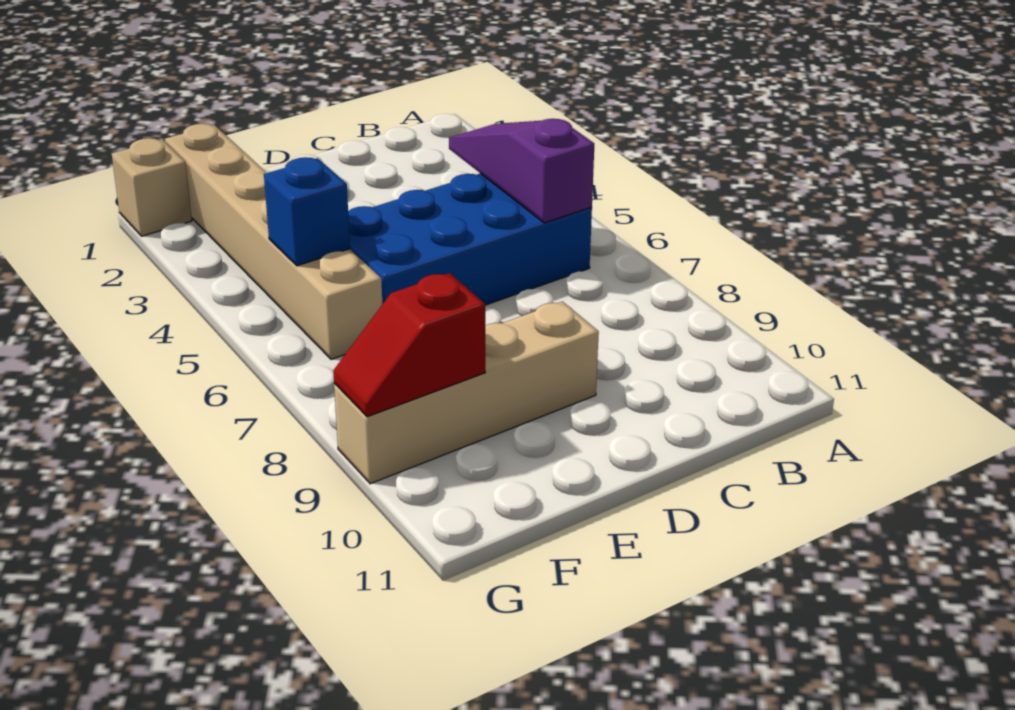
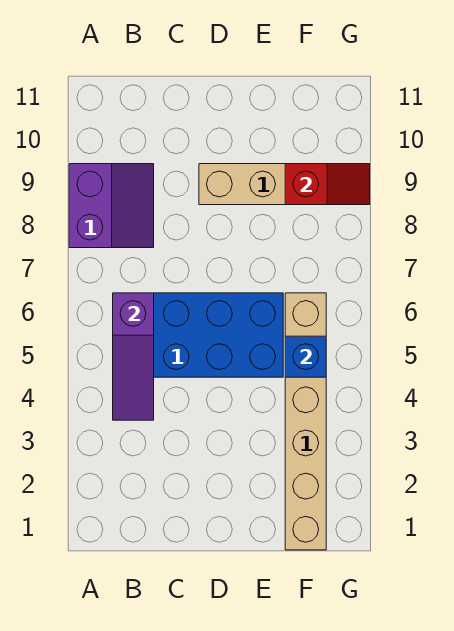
none -> purple slope A8:B9 level 1 top A
tan brick G1 level 1 -> none

